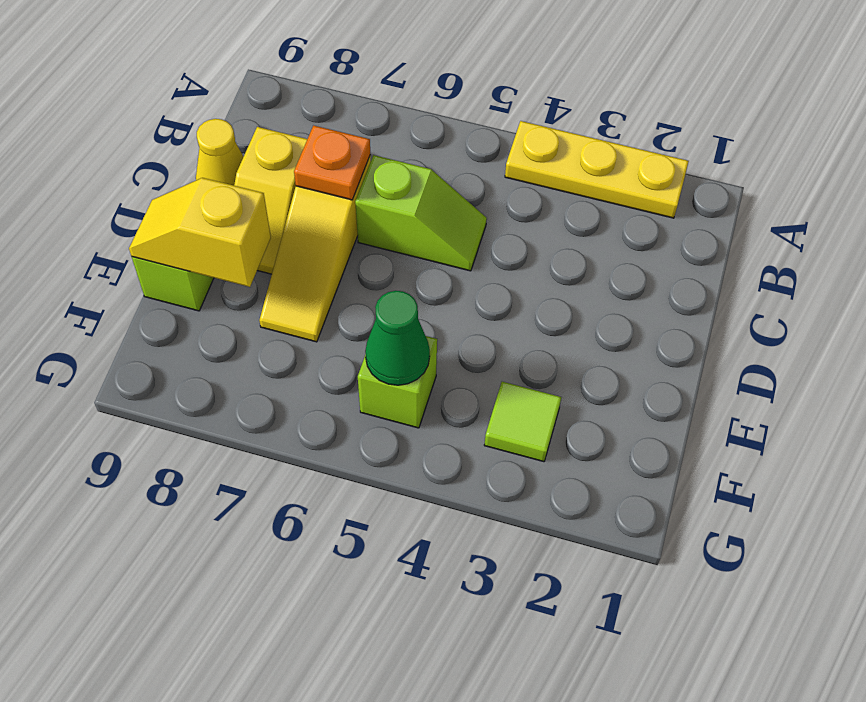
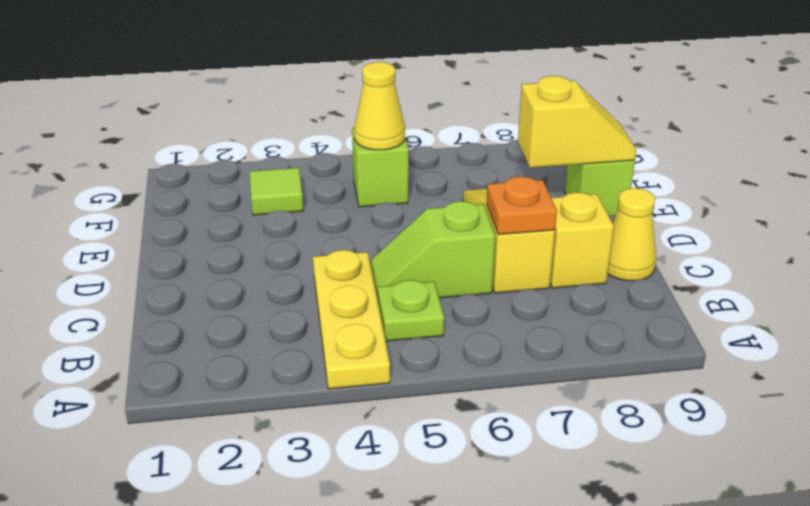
yellow plate A2:A4 level 1 -> yellow plate A4:C4 level 1
none -> lime plate B5 level 1
green cone F5 level 2 -> yellow cone F5 level 2

